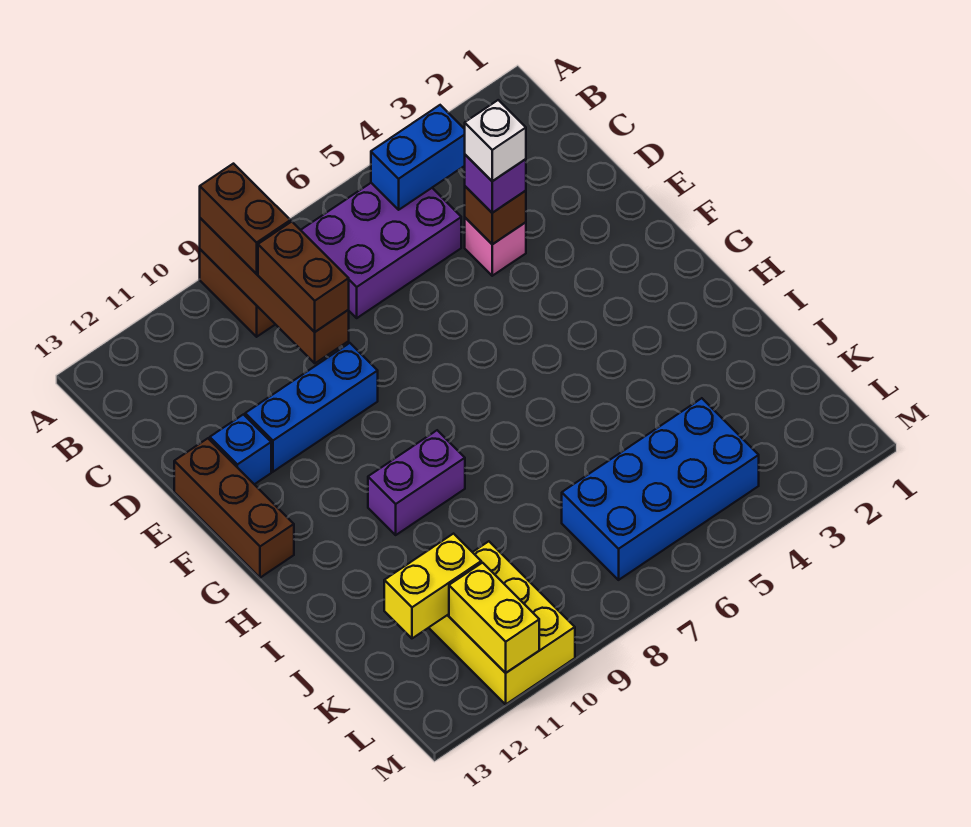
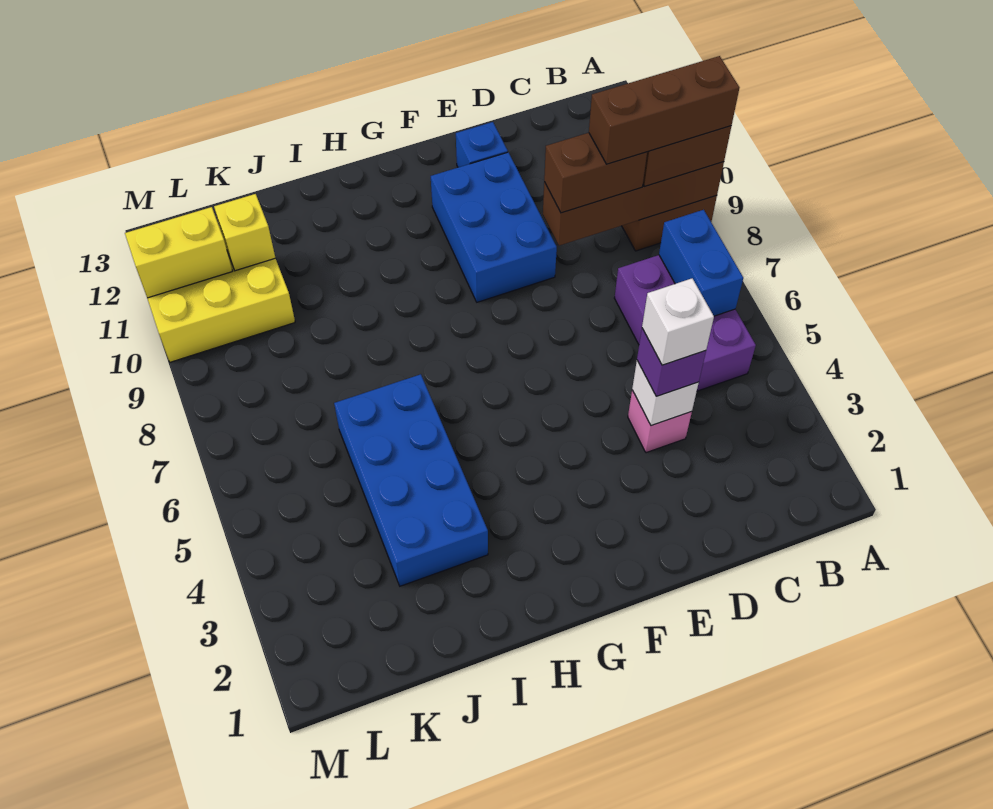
blue brick B4:B5 level 2 -> blue brick B6:B7 level 2
brown brick D4 level 2 -> white brick D4 level 2
blue brick E9:E11 level 1 -> blue brick E9:F11 level 1
brown brick E13:G13 level 1 -> brown brick A9:C9 level 4
purple brick H9:H10 level 1 -> none
blue brick K4:L7 level 1 -> blue brick I3:J6 level 1
yellow brick K11:K12 level 2 -> yellow brick K11 level 2

